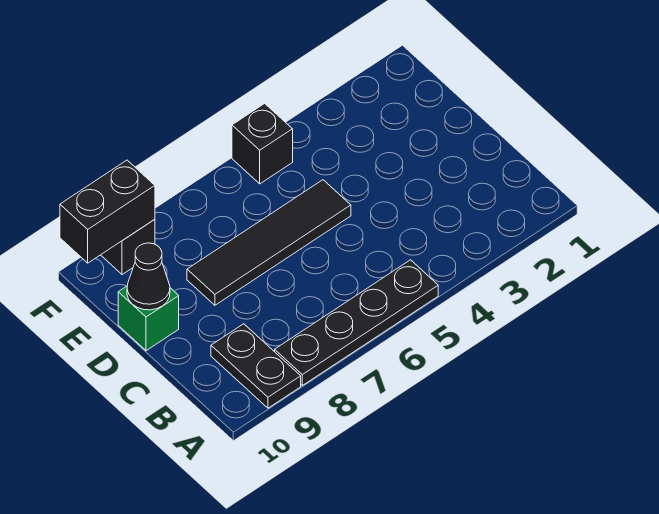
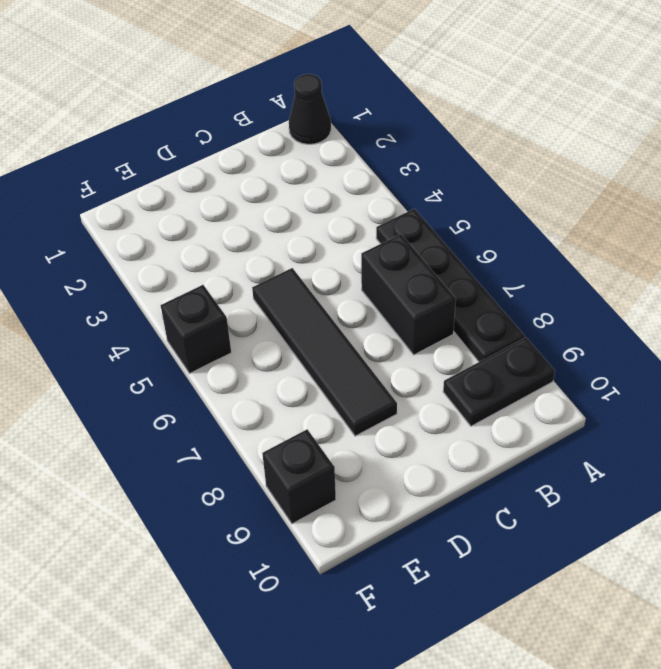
green brick D10 level 1 -> none
black cone D10 level 2 -> black cone A1 level 1
black brick F9:F10 level 2 -> black brick B6:B7 level 1

